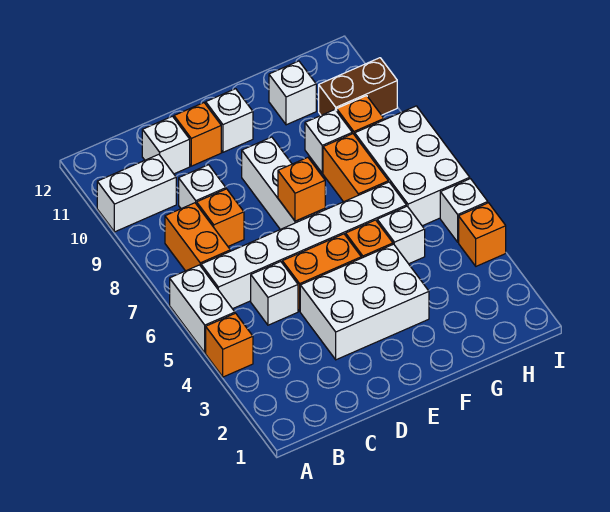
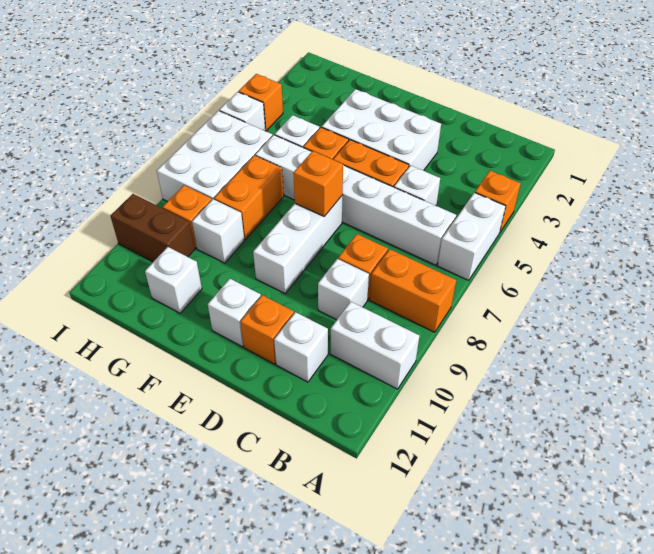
orange brick B7:B8 level 1 -> orange brick A8:B8 level 1

